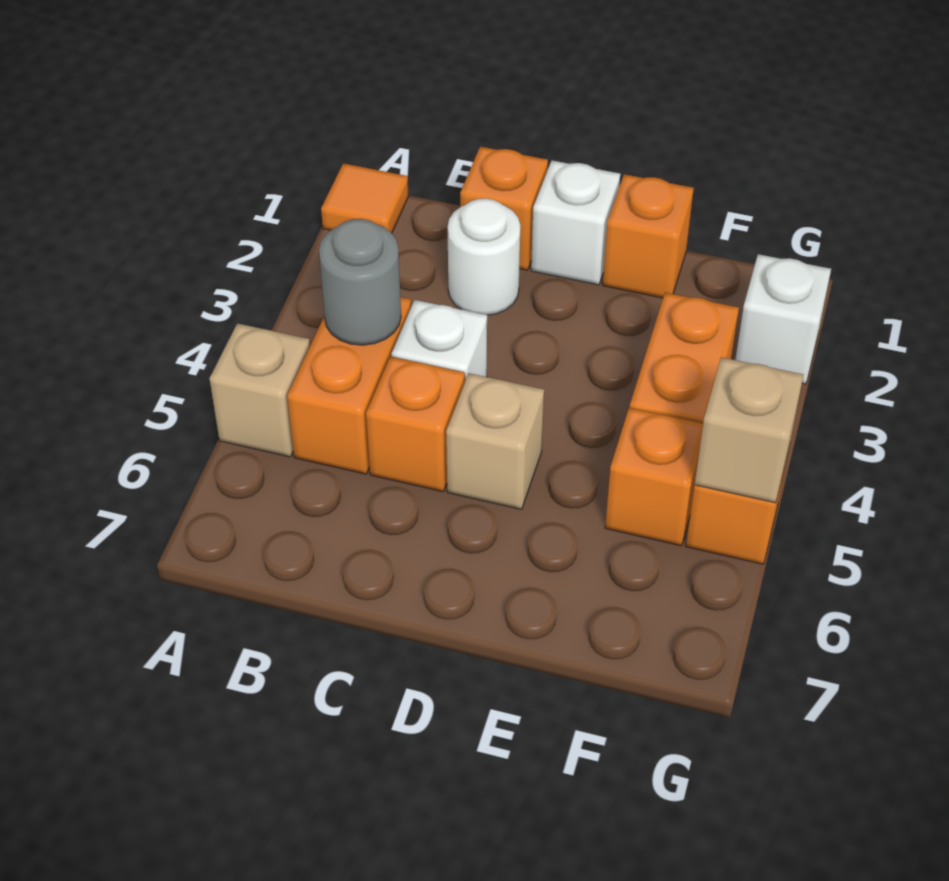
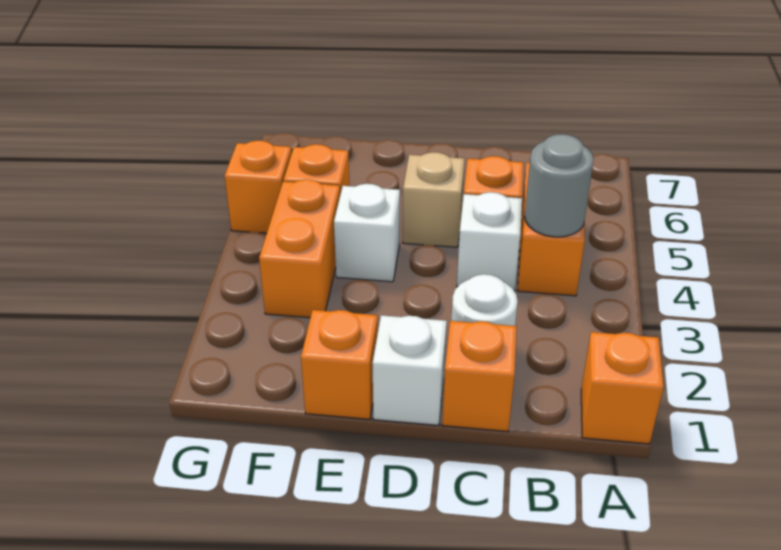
orange tile A1 level 1 -> orange brick A1 level 1
tan brick A5 level 1 -> none
white brick G2 level 1 -> white brick E4 level 1
tan brick G5 level 2 -> none

